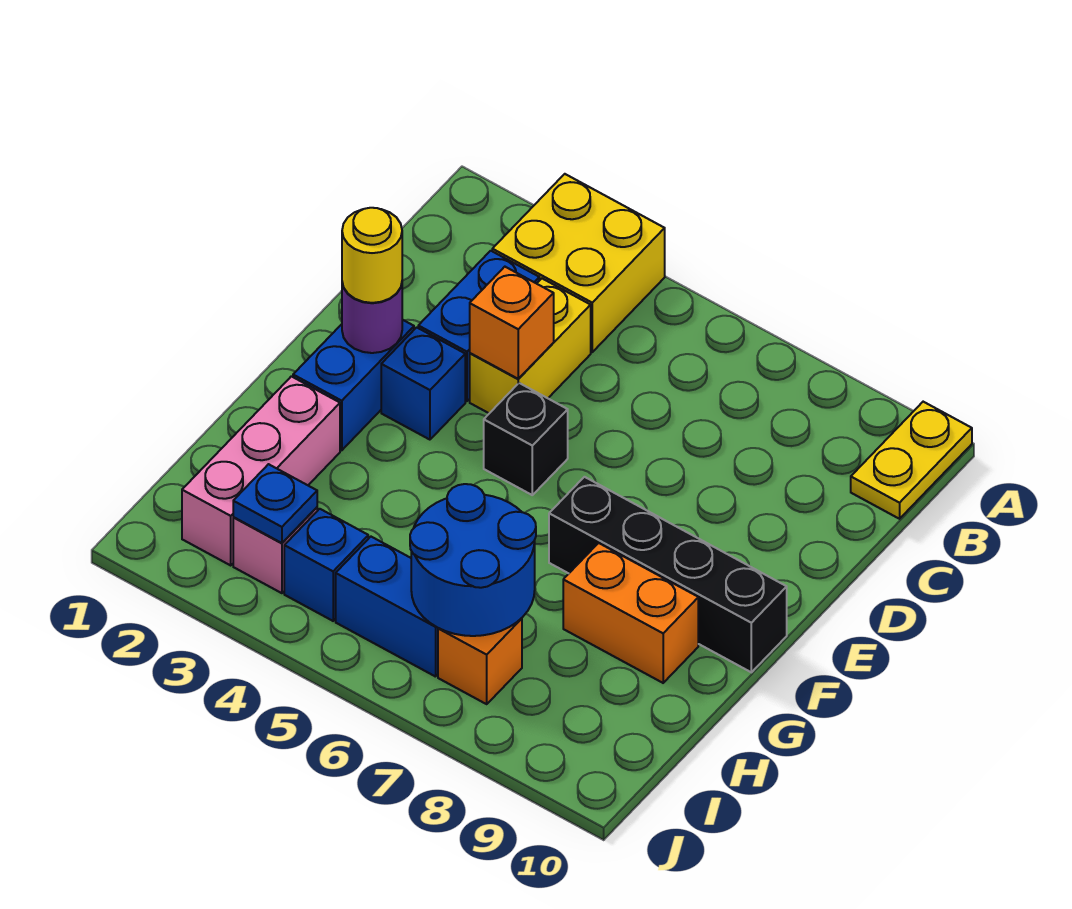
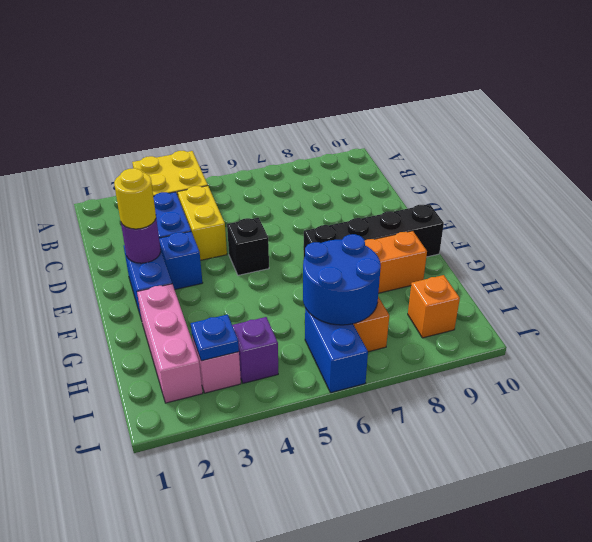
yellow plate A10:B10 level 1 -> none
orange brick D4 level 2 -> orange brick I9 level 1
blue brick I4 level 1 -> purple brick I4 level 1
blue brick I5:I6 level 1 -> blue brick I6:J6 level 1

